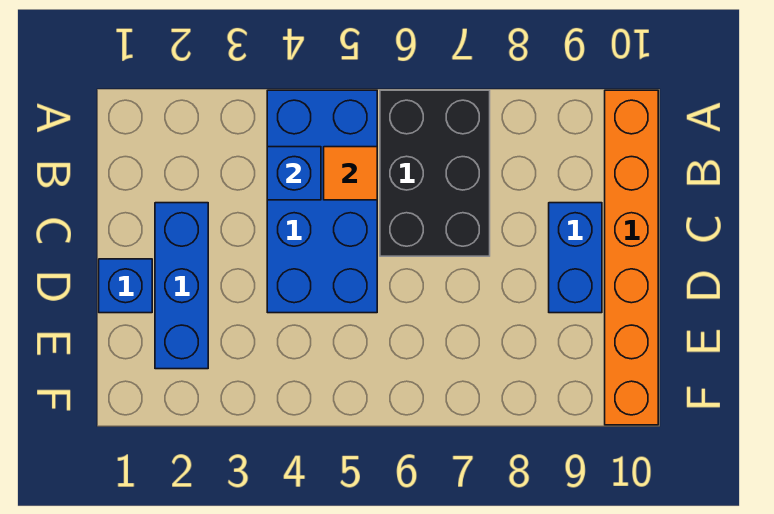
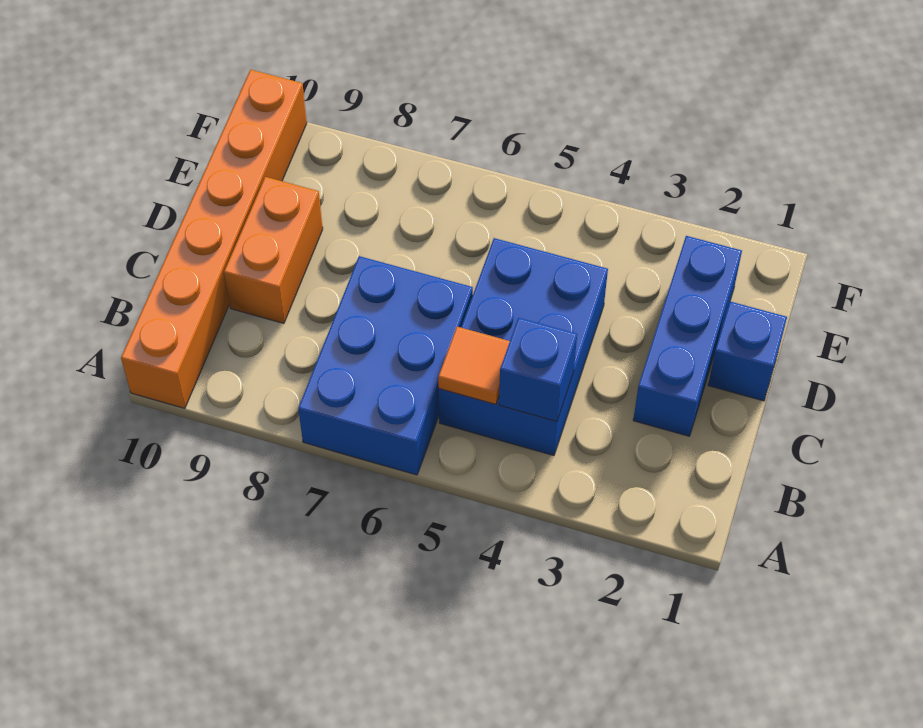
blue brick A4:D5 level 1 -> blue brick B4:D5 level 1
black brick A6:C7 level 1 -> blue brick A6:C7 level 1
blue brick C9:D9 level 1 -> orange brick C9:D9 level 1

